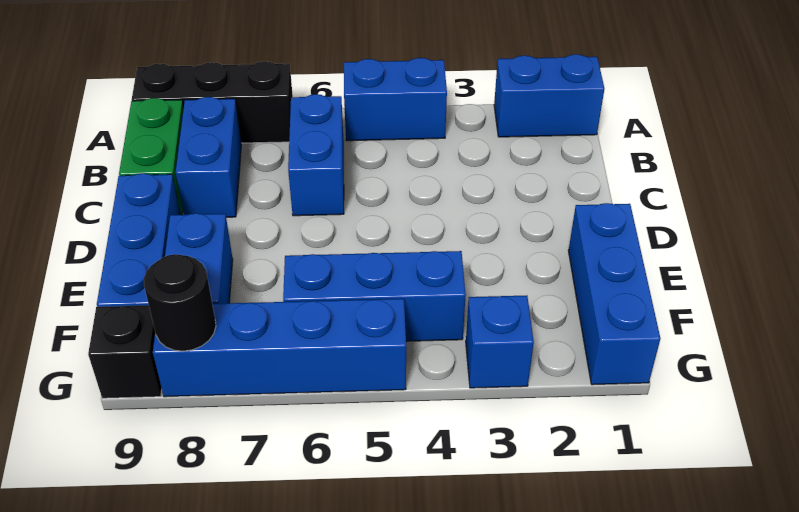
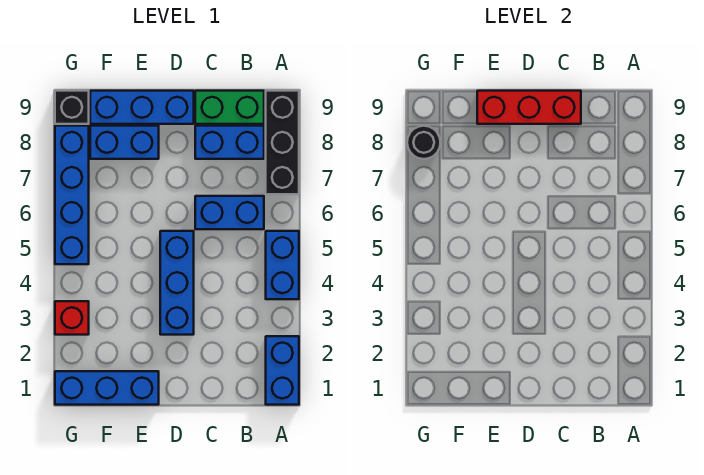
none -> red brick C9:E9 level 2
blue brick F4:F6 level 1 -> blue brick D3:D5 level 1
blue brick G3 level 1 -> red brick G3 level 1

